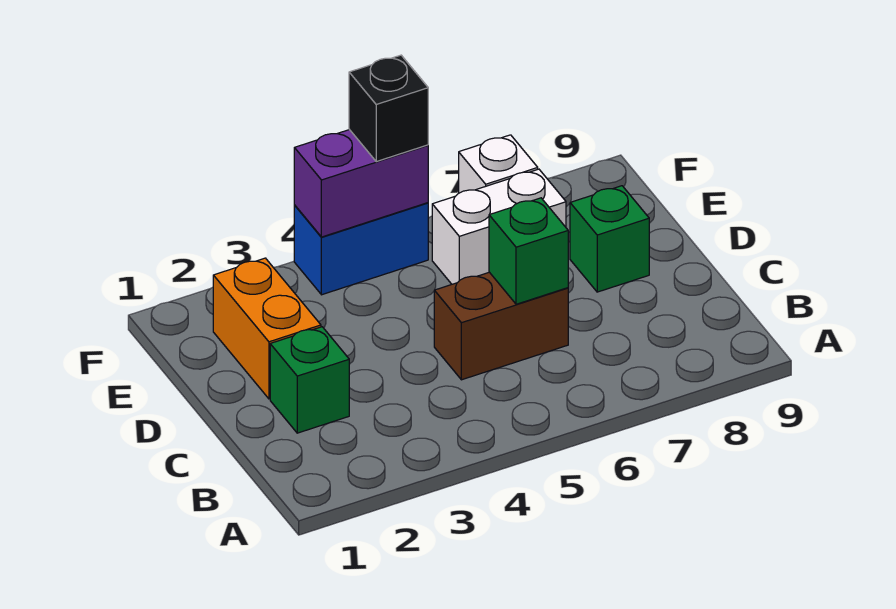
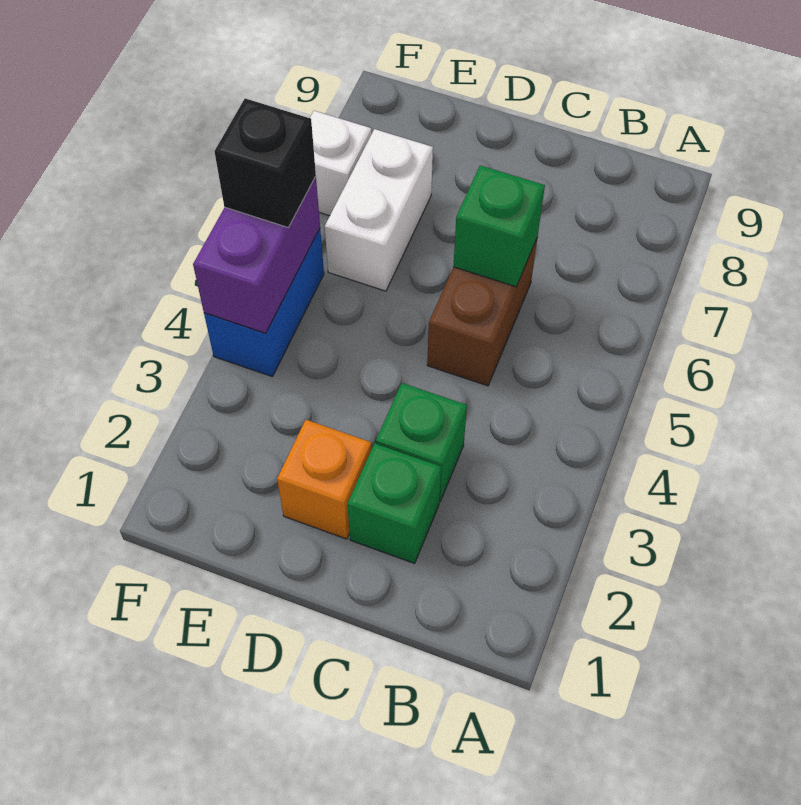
orange brick D2:E2 level 1 -> orange brick D2 level 1
green brick D8 level 1 -> green brick C3 level 1

